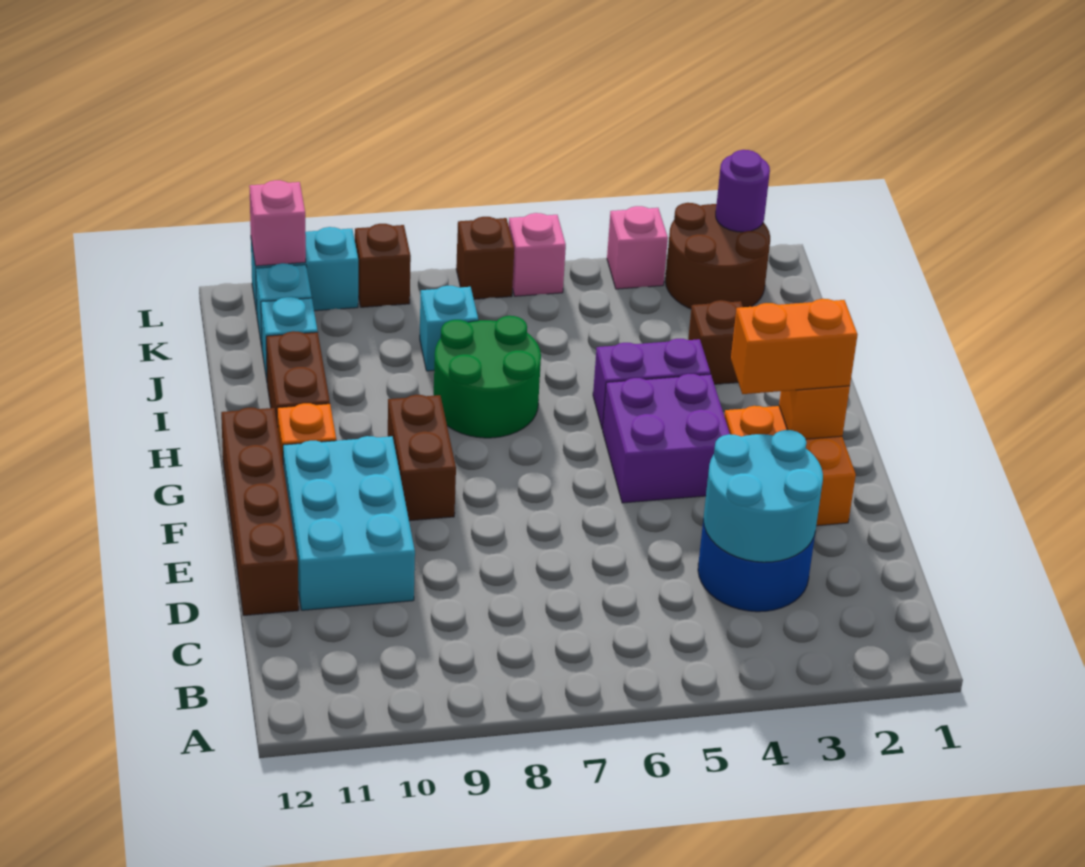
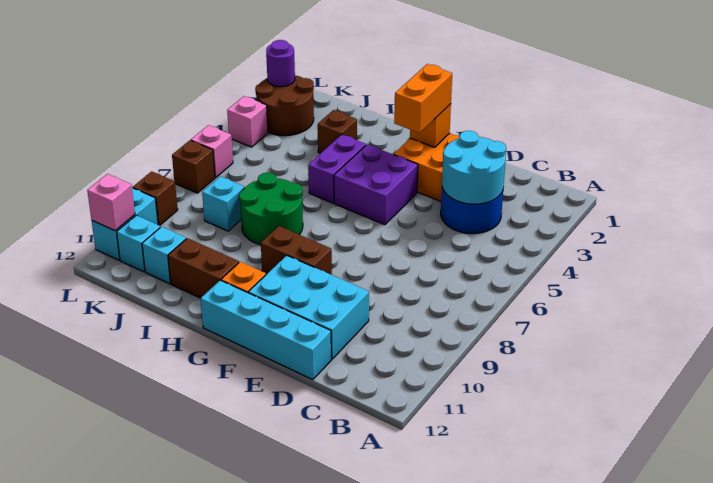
brown brick D12:G12 level 1 -> cyan brick D12:G12 level 1

